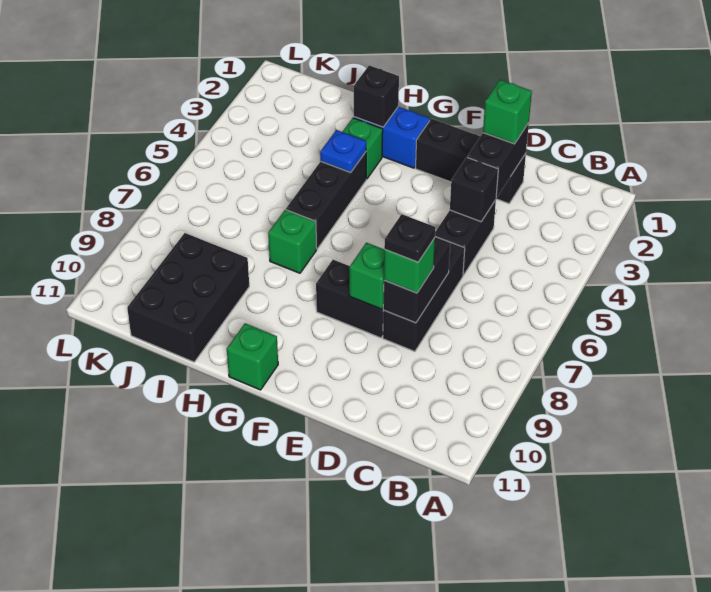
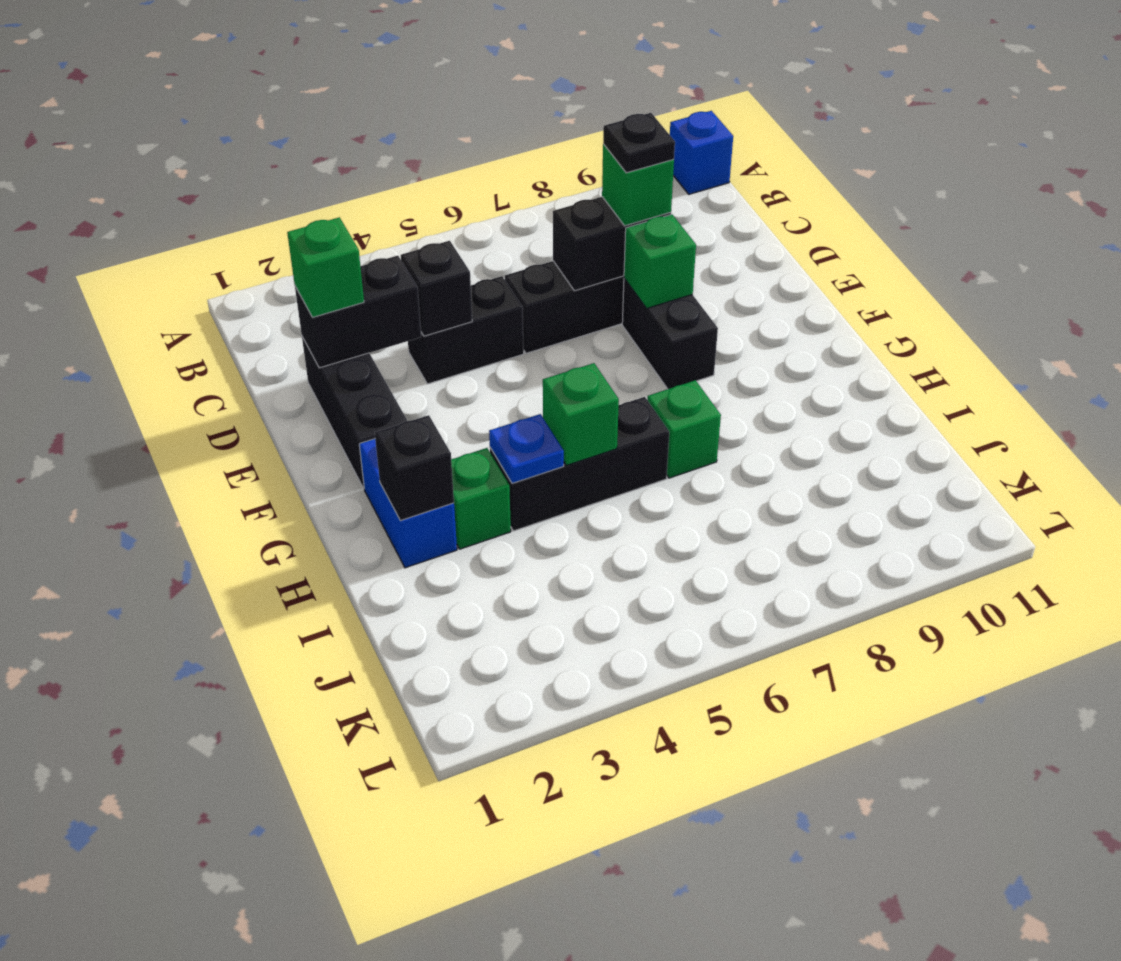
none -> blue brick A11 level 1
green brick G11 level 1 -> green brick H5 level 2
black brick I9:J11 level 1 -> none

